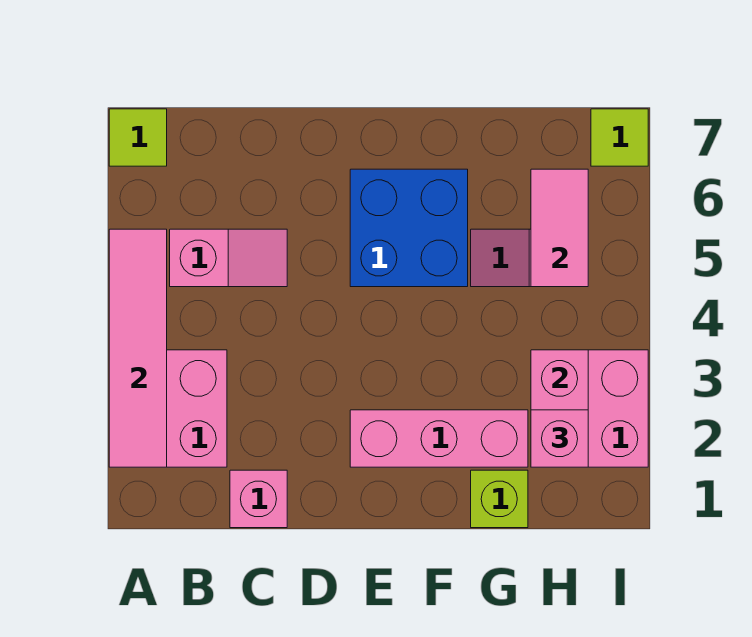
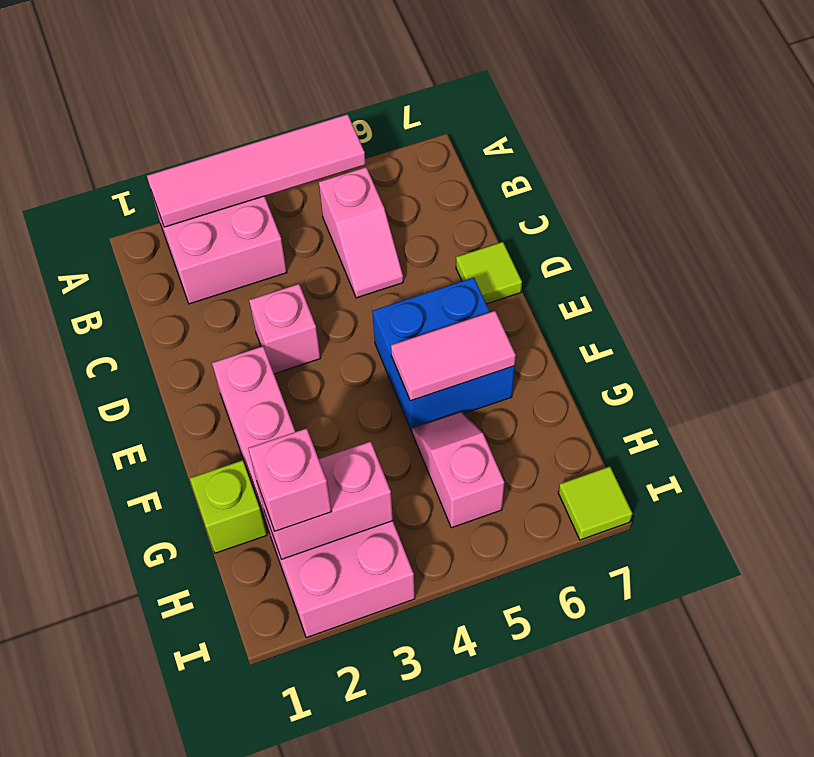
lime tile A7 level 1 -> lime tile D7 level 1
pink brick C1 level 1 -> pink brick D3 level 1
pink tile H5:H6 level 2 -> pink tile F5:F6 level 2

